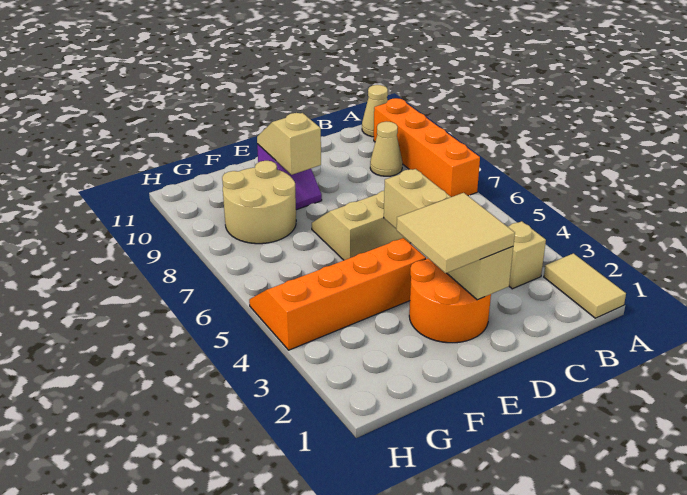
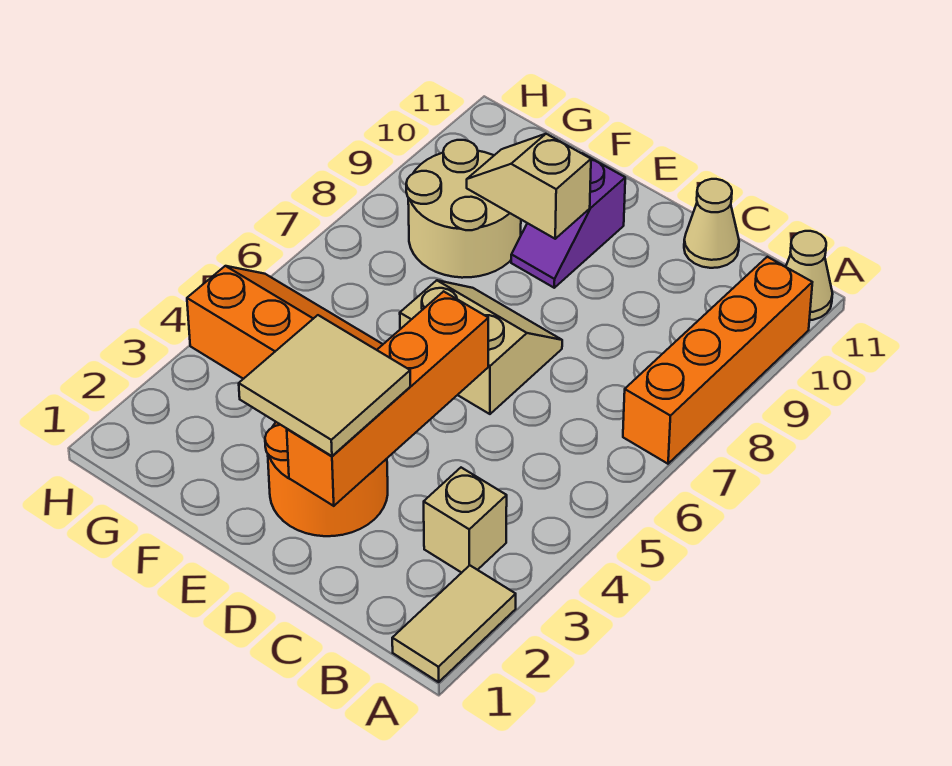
tan cone B9 level 1 -> tan cone C11 level 1
tan brick D2:D5 level 2 -> orange brick D2:D5 level 2
tan slope E9:E10 level 2 top 9 -> tan slope E9:F9 level 2 top E

